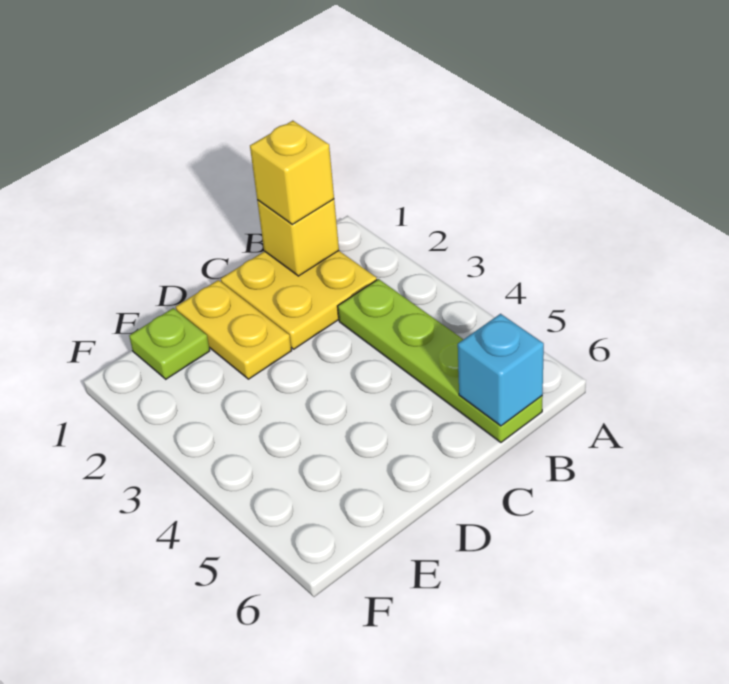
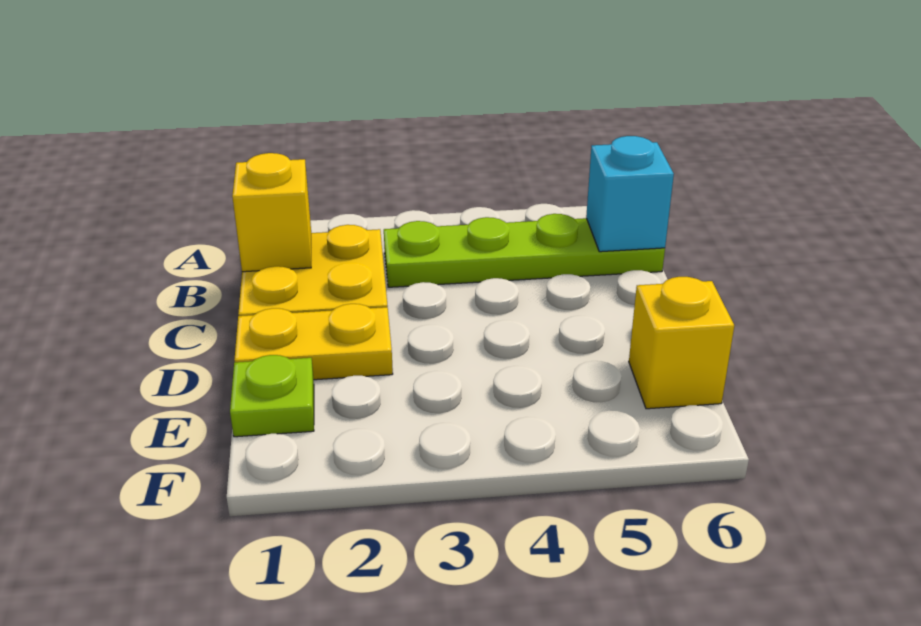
yellow brick B1 level 3 -> yellow brick E6 level 1

